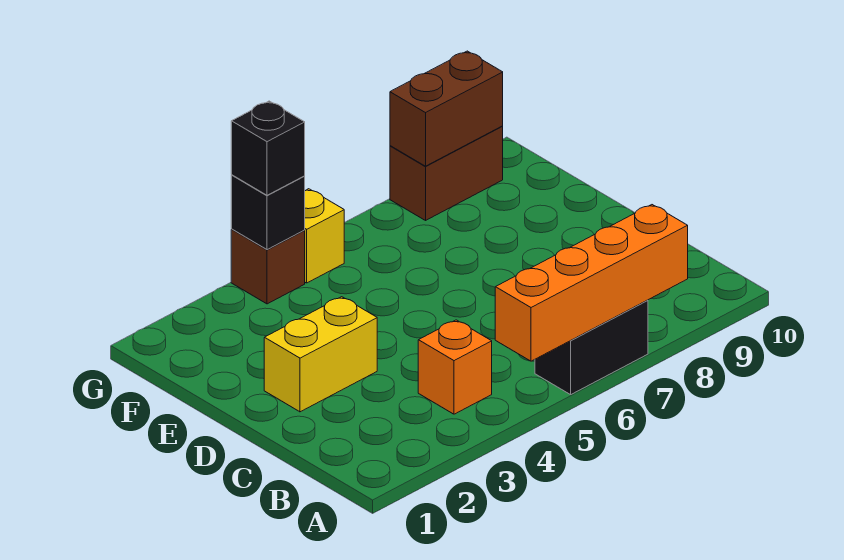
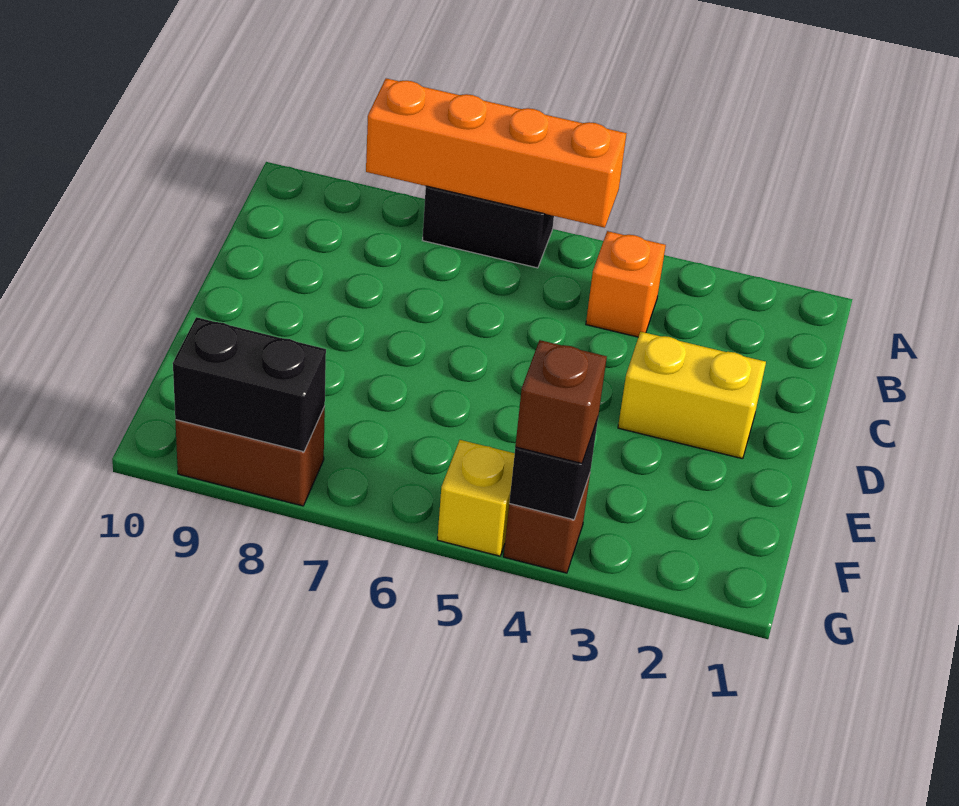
black brick G4 level 3 -> brown brick G4 level 3
brown brick G8:G9 level 2 -> black brick G8:G9 level 2

